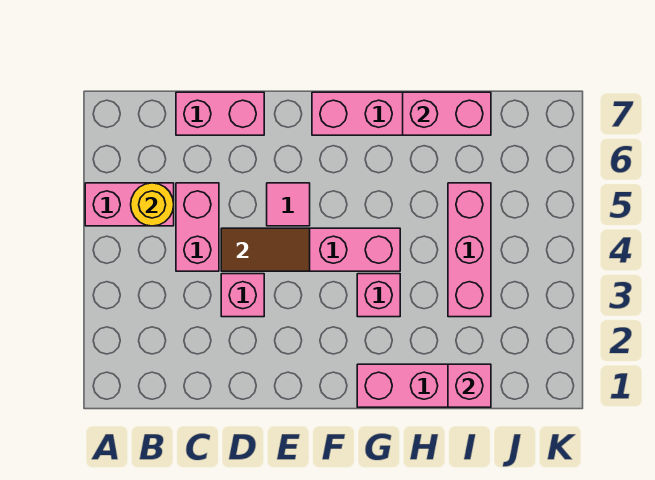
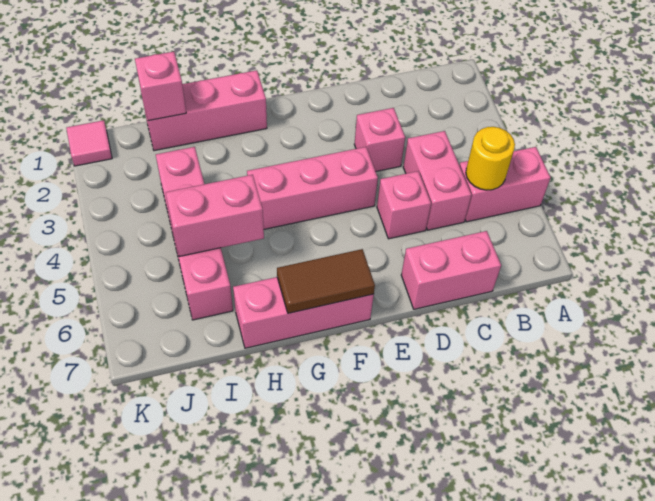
brown tile D4:E4 level 2 -> brown tile F7:G7 level 2
pink tile E5 level 1 -> pink tile K1 level 1
pink brick G3 level 1 -> pink brick D5 level 1
pink brick H7:I7 level 2 -> pink brick H5:I5 level 2
pink brick I3:I5 level 1 -> pink brick I3:I6 level 1

